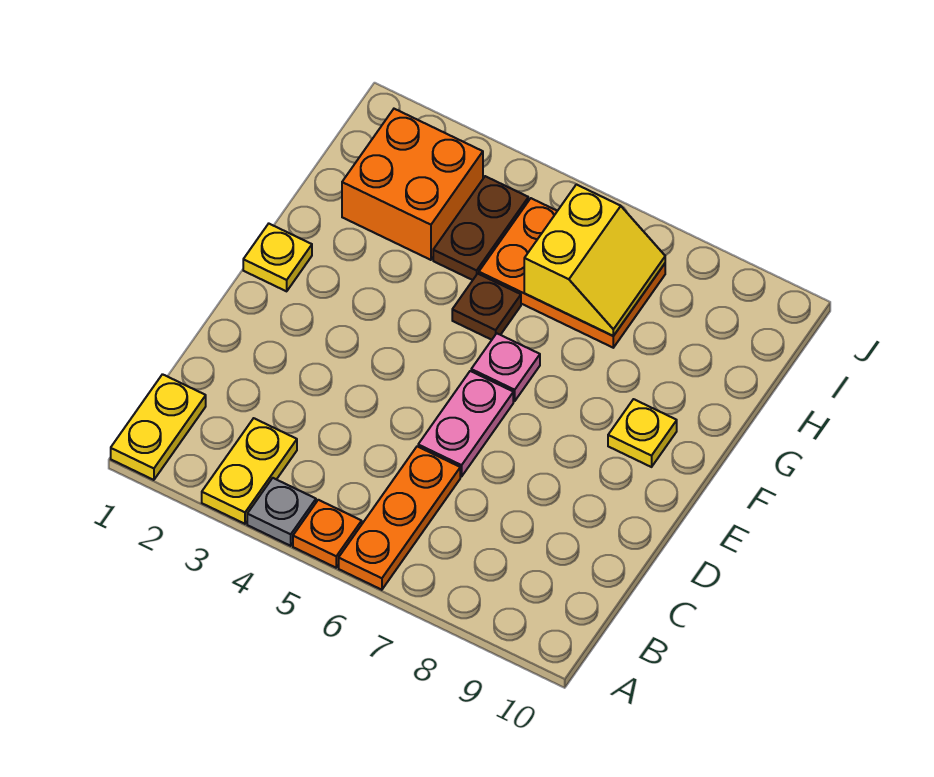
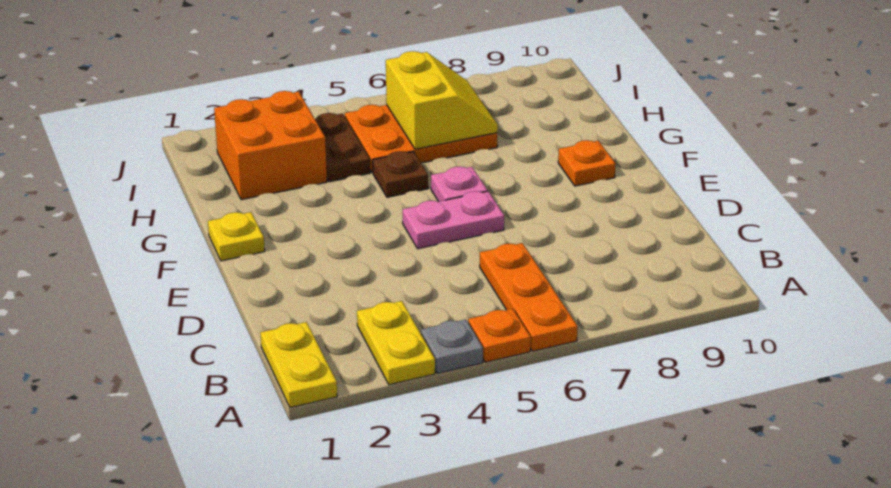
pink plate D6:E6 level 1 -> pink plate E5:E6 level 1
yellow plate F9 level 1 -> orange plate F9 level 1

